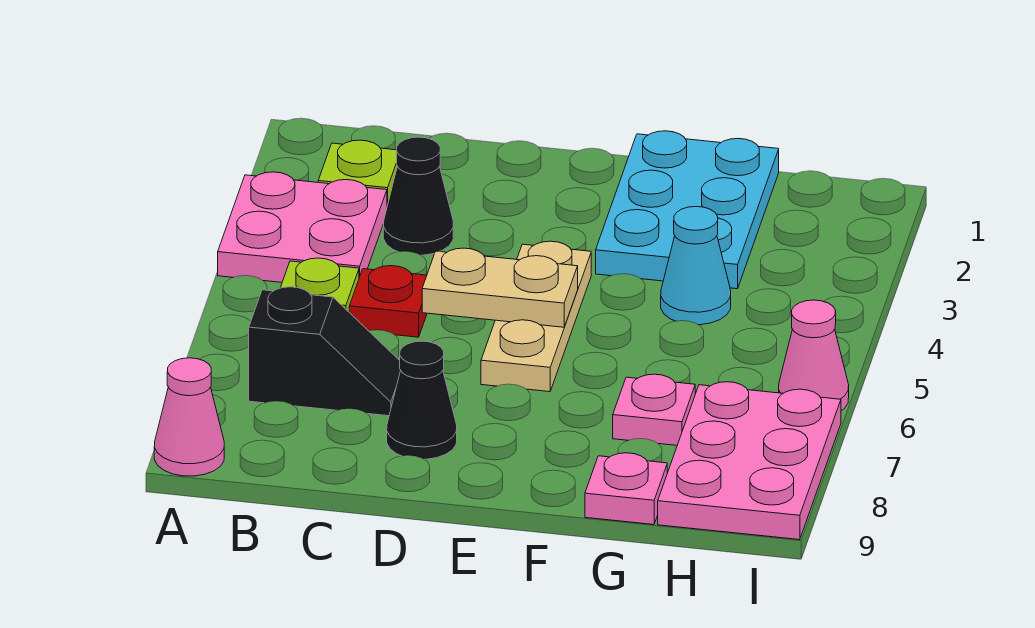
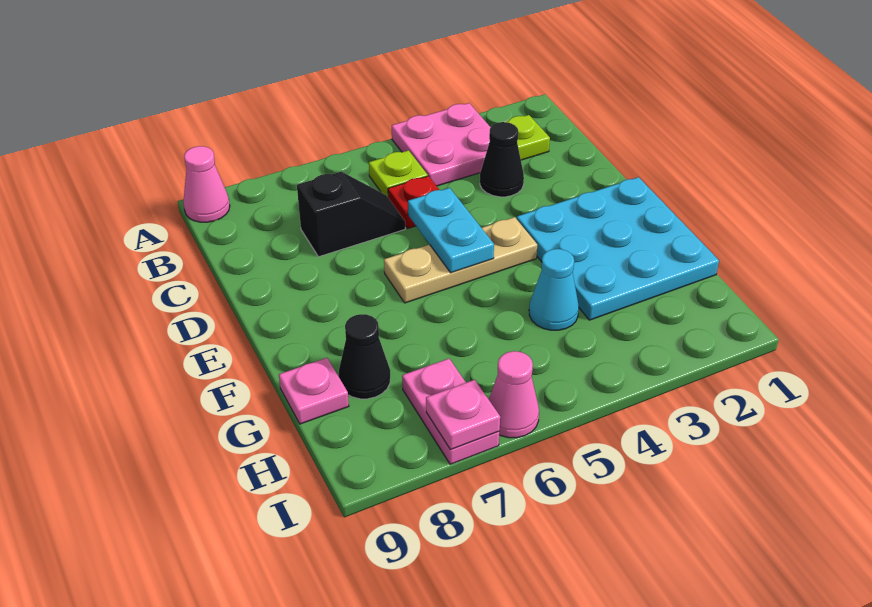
black slope B7:C7 level 1 top B -> black slope C6:C7 level 1 top 7
tan plate D5:E5 level 2 -> cyan plate D5:E5 level 2
black cone D8 level 1 -> black cone G8 level 1
cyan plate F1:G3 level 1 -> cyan plate E1:G3 level 1
pink plate G7 level 1 -> pink plate I7 level 2
pink plate H7:I9 level 1 -> pink plate H7:I7 level 1

